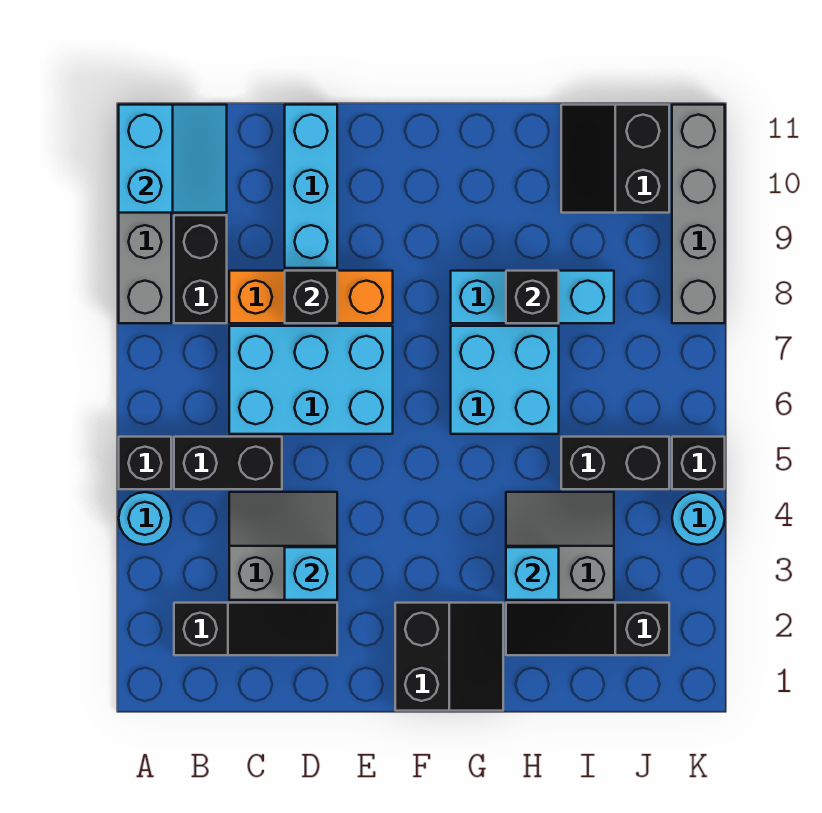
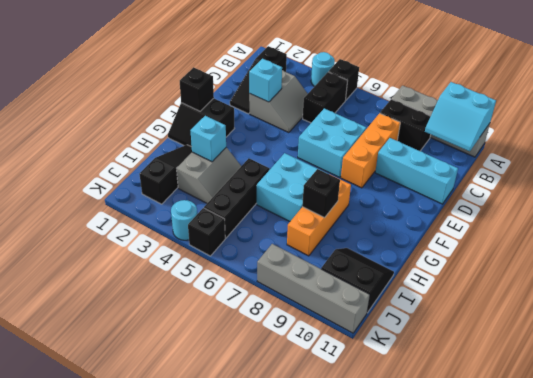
cyan brick C6:E7 level 1 -> cyan brick D6:E7 level 1
black brick D8 level 2 -> black brick F1 level 2
cyan brick G8:I8 level 1 -> orange brick G8:I8 level 1
black brick I5:J5 level 1 -> black brick H5:J5 level 1

